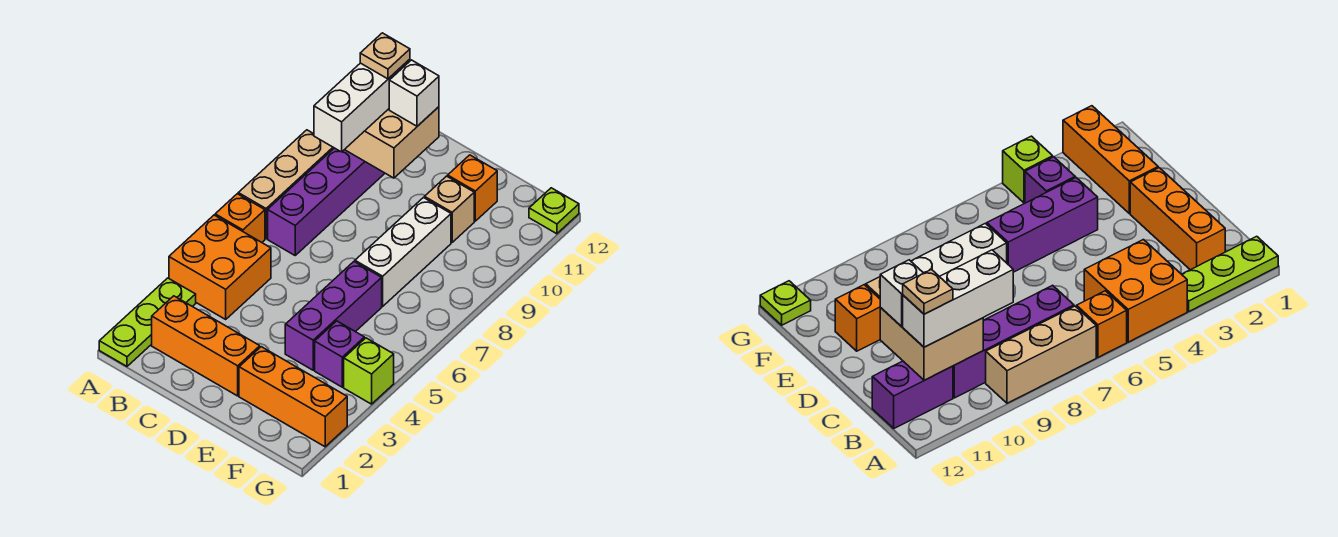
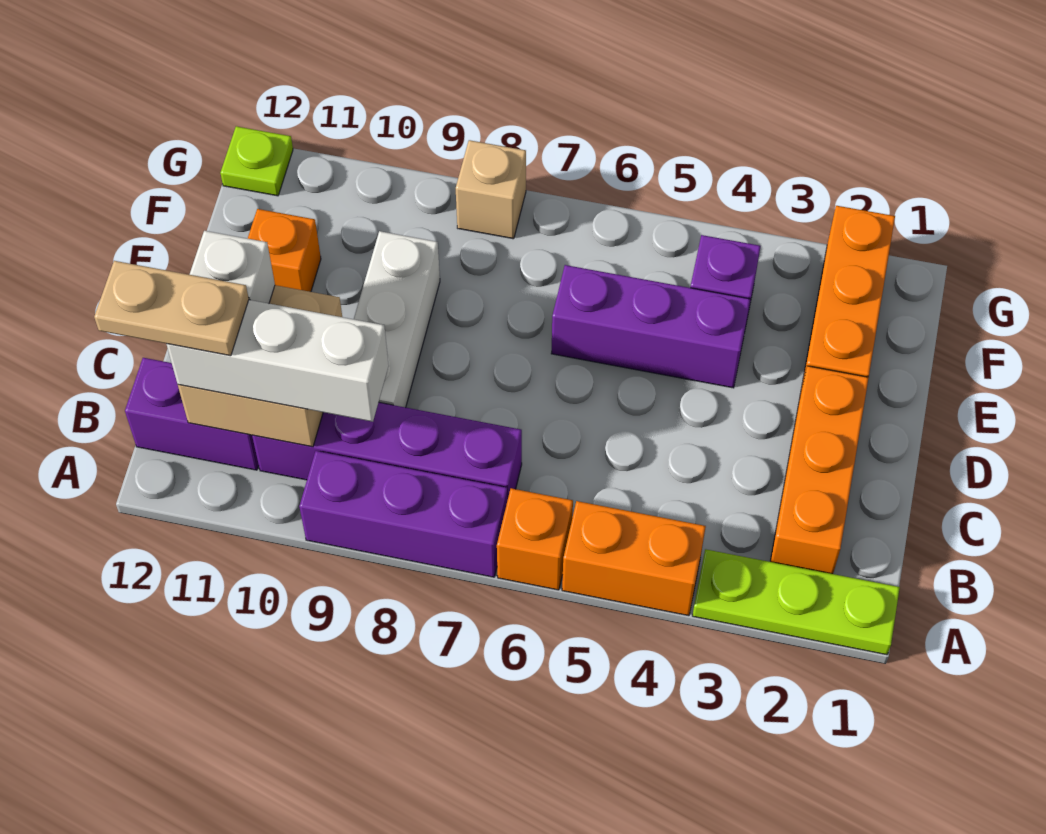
orange brick A4:B5 level 1 -> orange brick A4:A5 level 1
tan brick A7:A9 level 1 -> purple brick A7:A9 level 1
tan plate B11 level 4 -> tan plate B11:B12 level 4
white brick E7:E9 level 1 -> white brick C9:E9 level 1
tan brick E10 level 1 -> tan brick G8 level 1
lime brick G4 level 1 -> none

